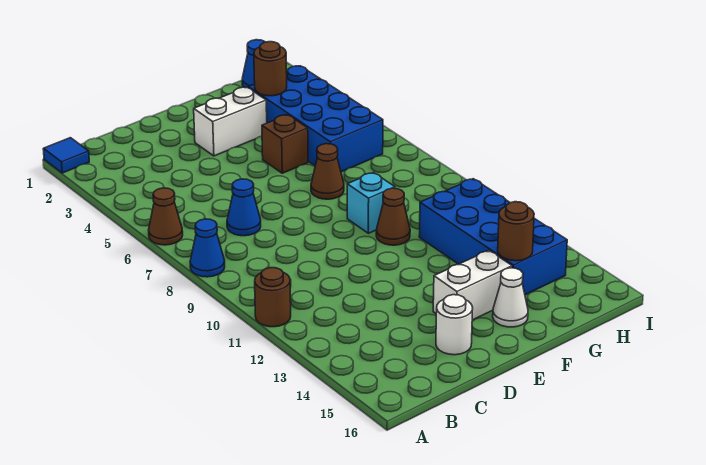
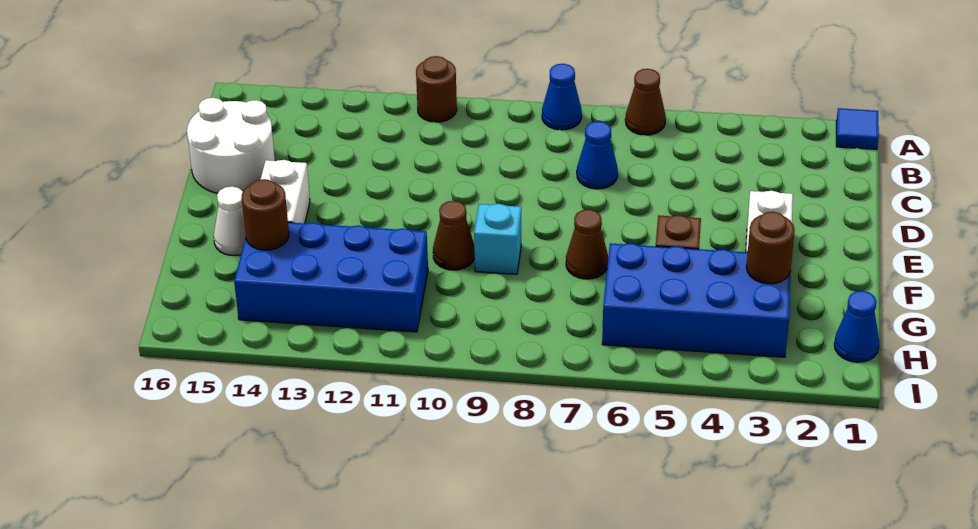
white round brick D15 level 1 -> white round brick C15:D16 level 1

